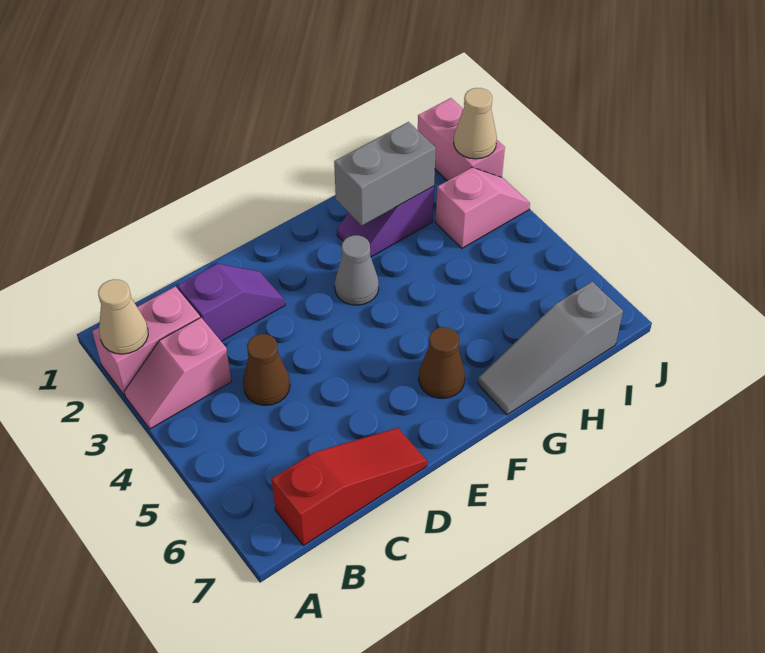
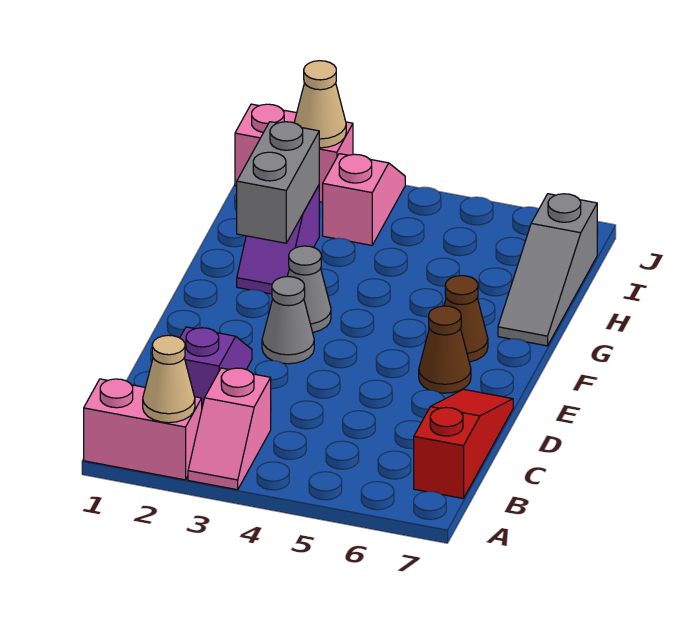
pink brick A2:B2 level 1 -> pink brick A1:A2 level 1
brown cone C4 level 1 -> brown cone E6 level 1
none -> grey cone E3 level 1

